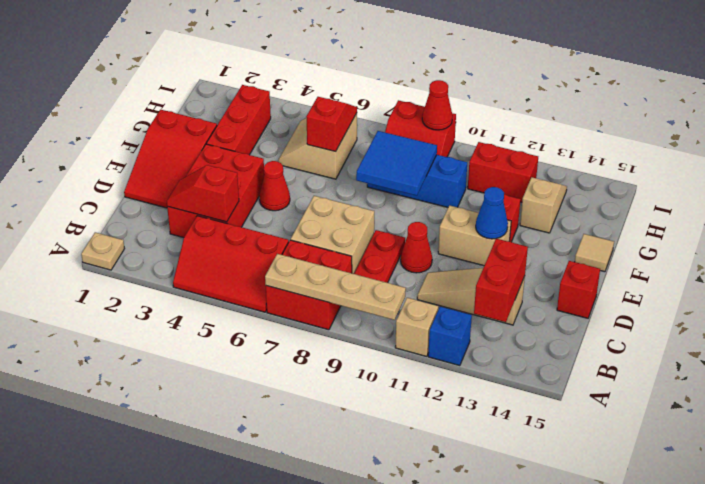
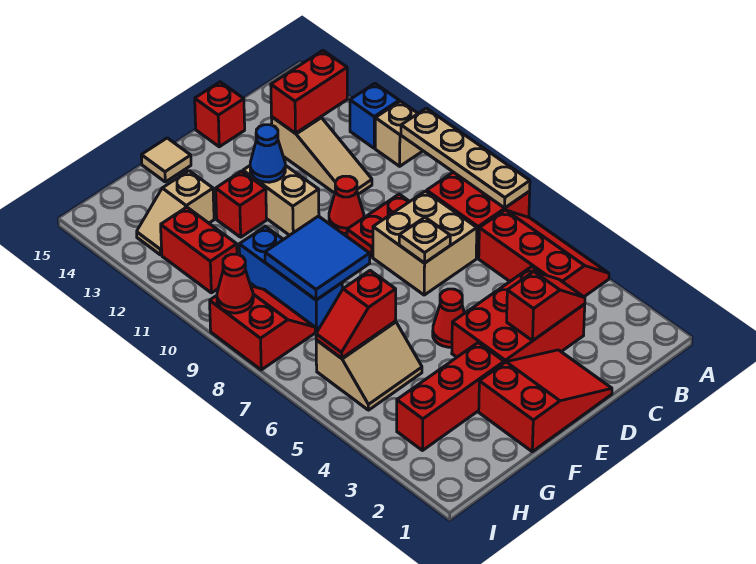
tan plate A1 level 1 -> tan plate D7 level 2
red slope C3:C4 level 2 top 4 -> red slope C3:D3 level 2 top D

